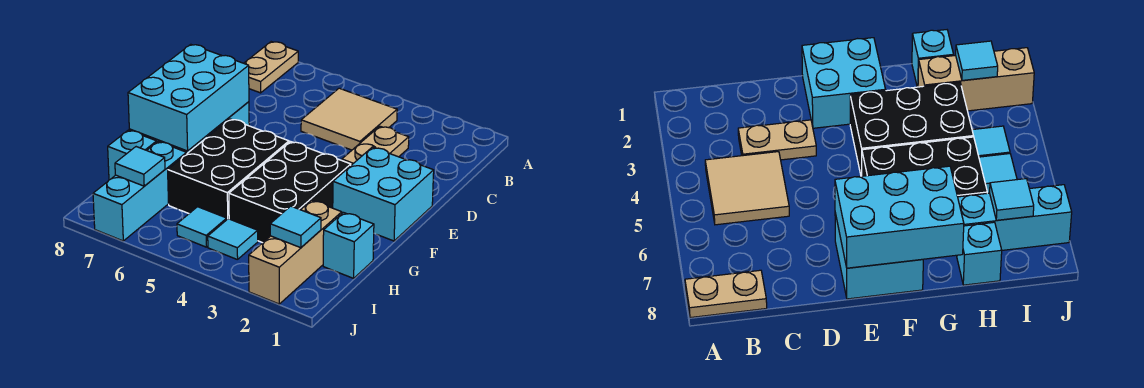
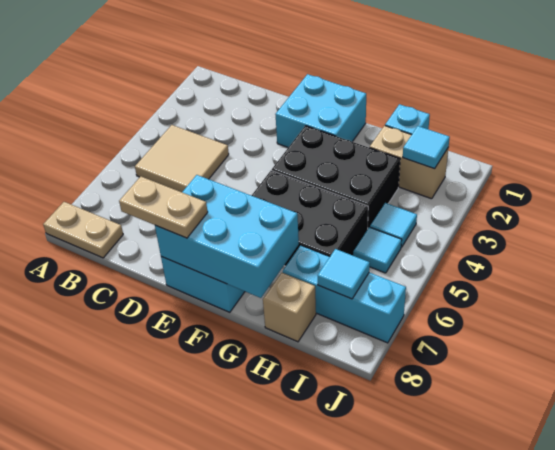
tan plate C3:D3 level 1 -> tan plate D8:E8 level 3
tan brick H2:J2 level 1 -> tan brick H2:I2 level 1
cyan brick H8 level 1 -> tan brick H8 level 1

